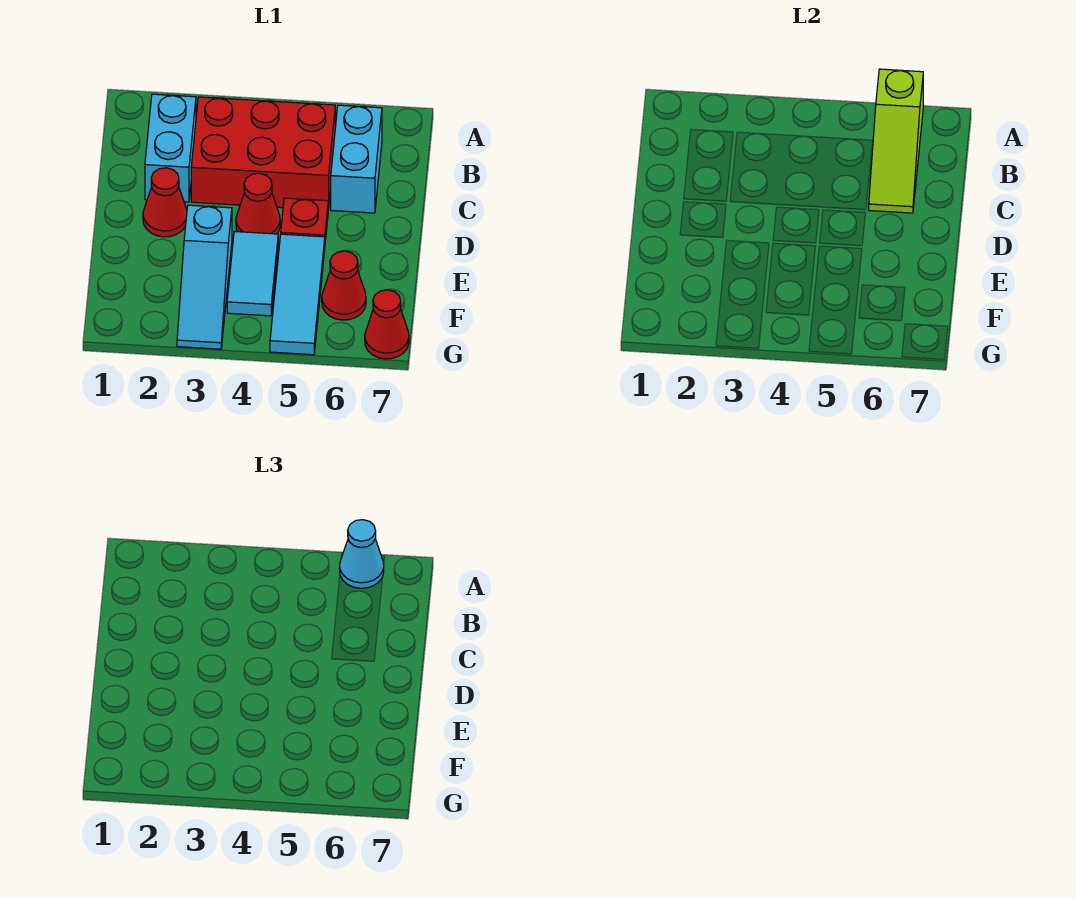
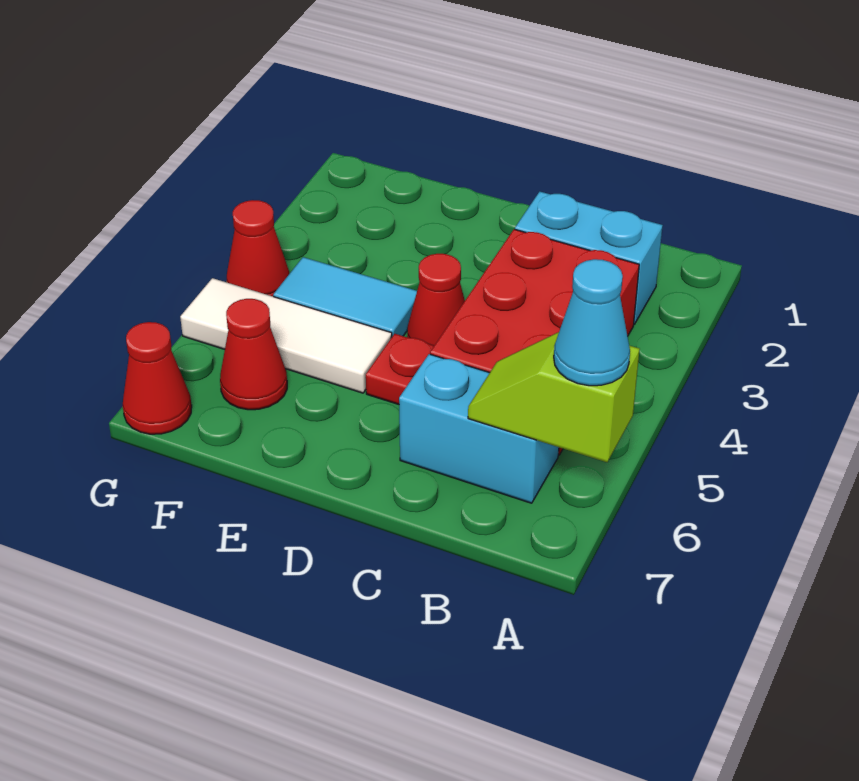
lime slope A6:C6 level 2 top A -> lime slope A6:B6 level 2 top A
red cone D2 level 1 -> red cone G4 level 1
cyan slope E3:G3 level 1 top E -> none
cyan tile E5:G5 level 1 -> white tile E5:G5 level 1

